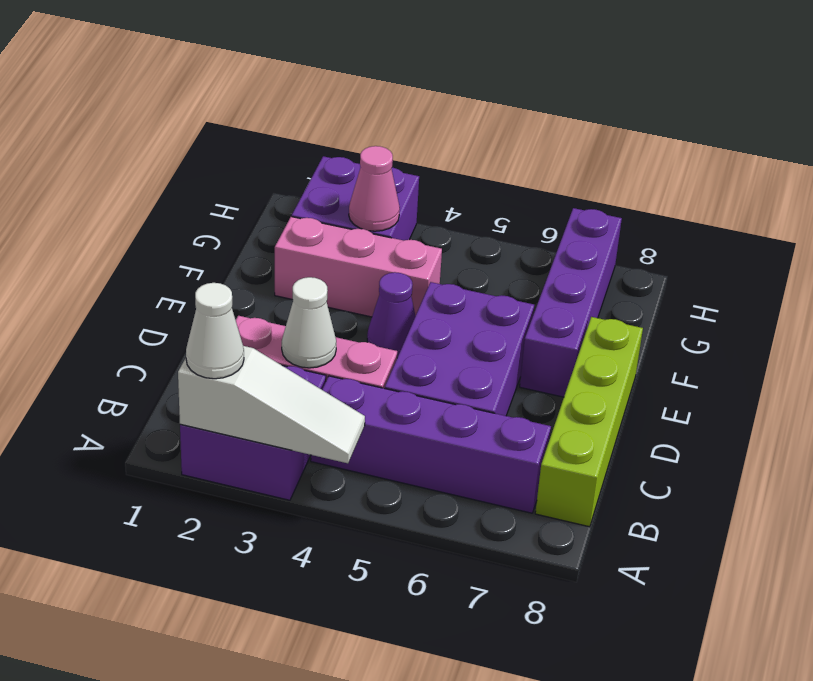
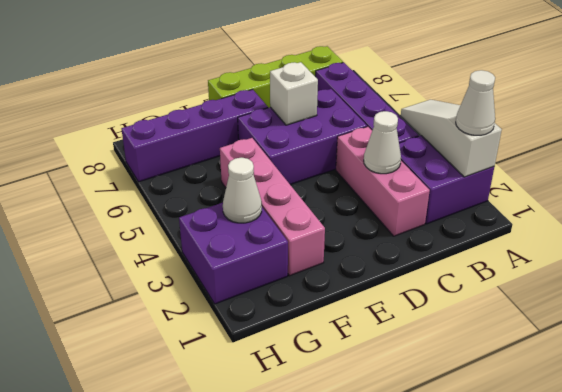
none -> white brick D6 level 2
purple cone E4 level 1 -> none
pink brick F2:F4 level 1 -> pink brick F2:F5 level 1
pink cone G3 level 2 -> white cone G3 level 2

